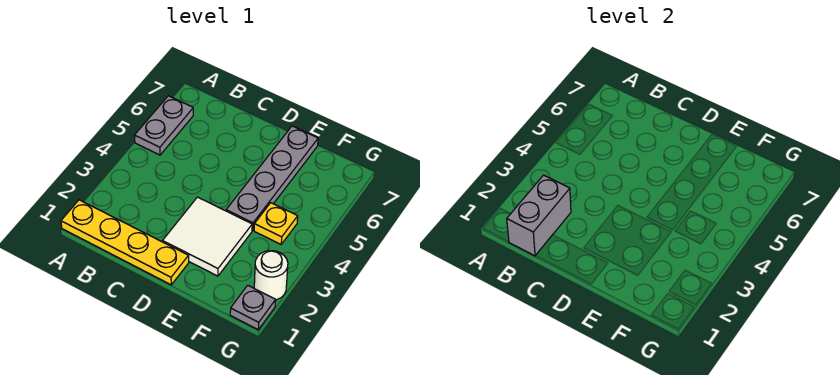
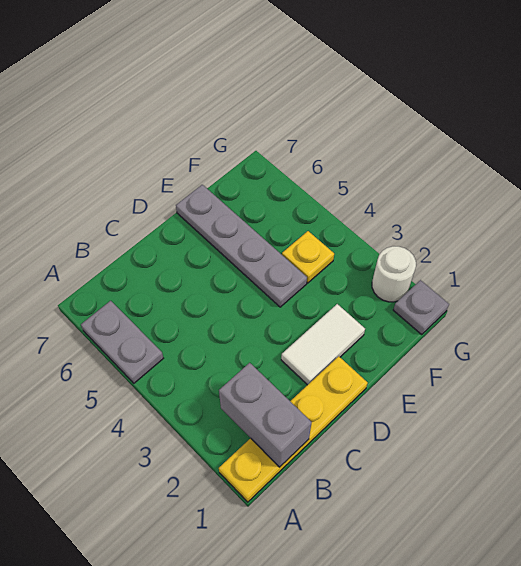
white tile D2:E3 level 1 -> white tile D2:E2 level 1

